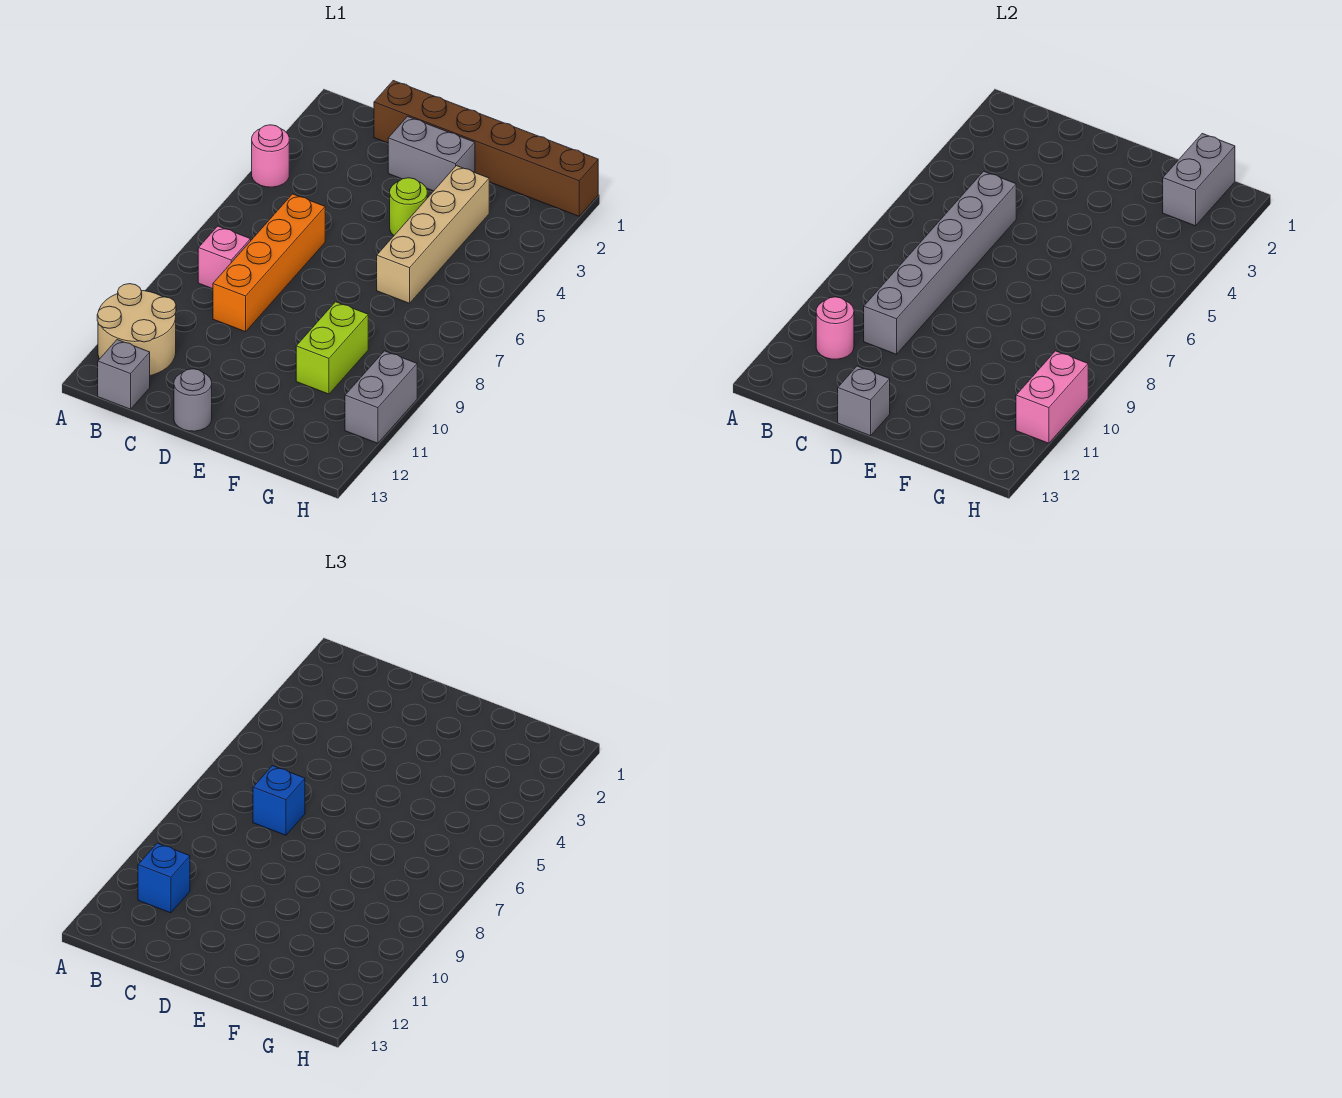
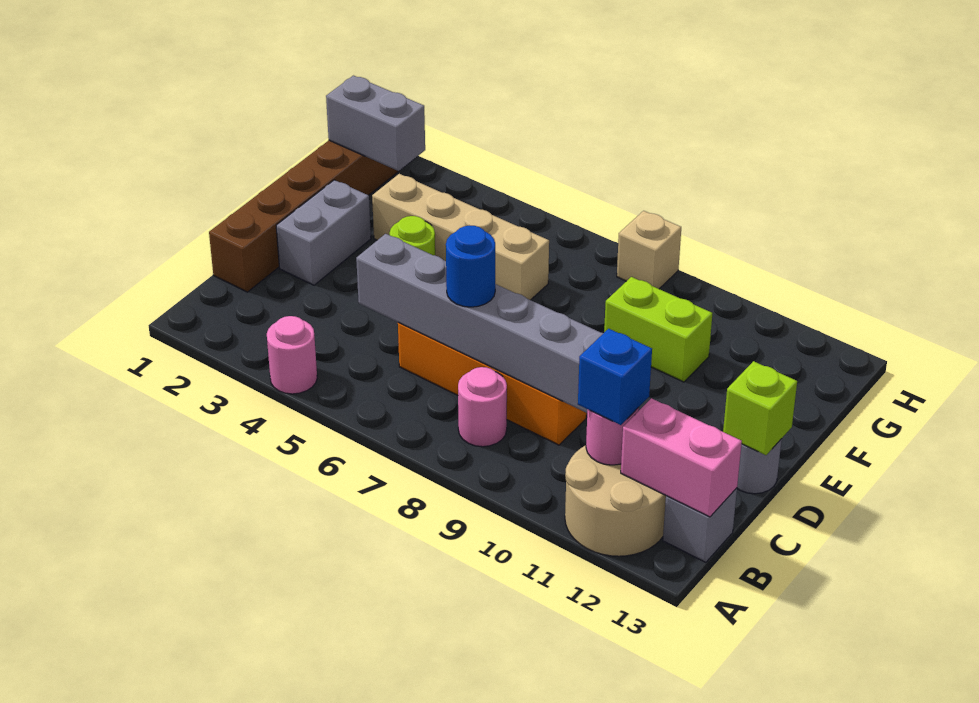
pink brick B8 level 1 -> pink round brick B8 level 1
blue brick C7 level 3 -> blue round brick C7 level 3
grey brick D13 level 2 -> lime brick D13 level 2
none -> tan brick H8 level 1
grey brick H10:H11 level 1 -> none
pink brick H10:H11 level 2 -> pink brick B12:B13 level 2

